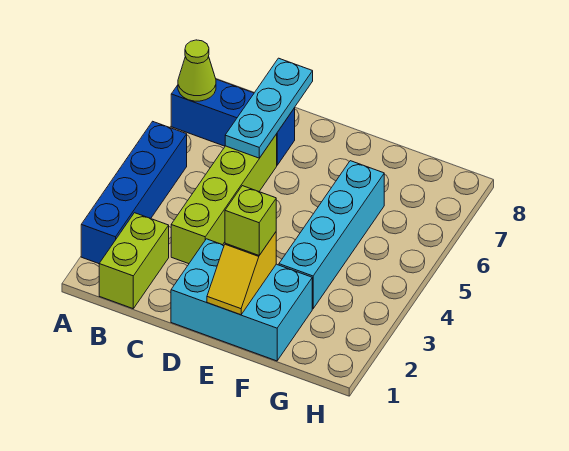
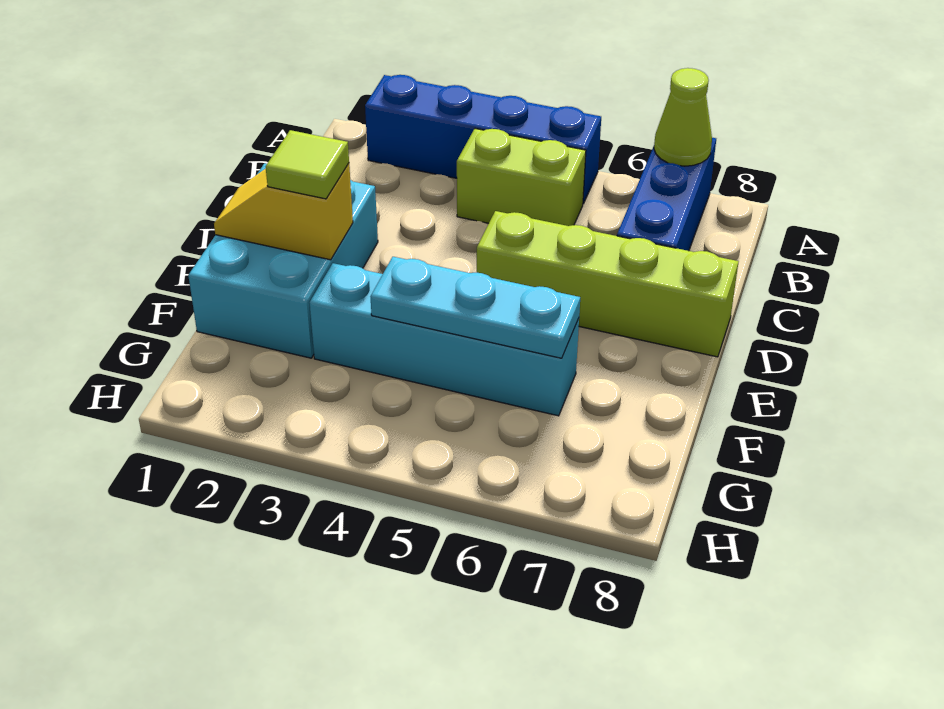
lime brick B1:B2 level 1 -> lime brick B4:B5 level 1
lime brick C3:C6 level 1 -> lime brick D5:D8 level 1
cyan plate C6:C8 level 2 -> cyan plate F4:F6 level 2
lime brick E2 level 3 -> lime tile E2 level 3

